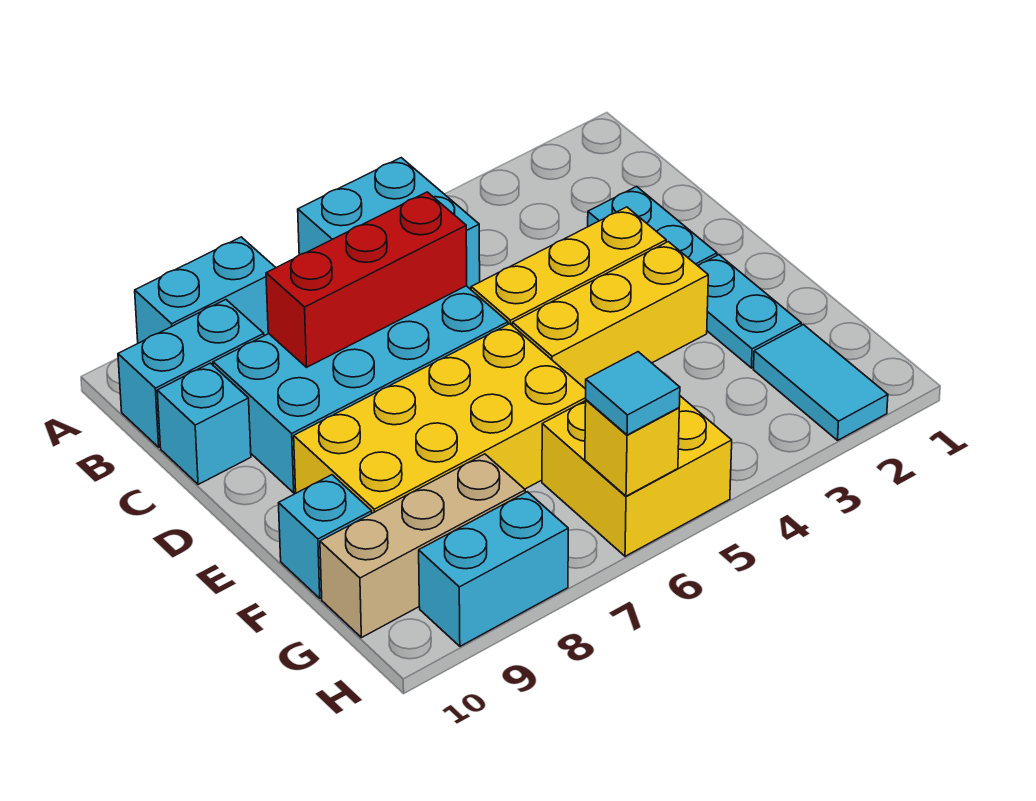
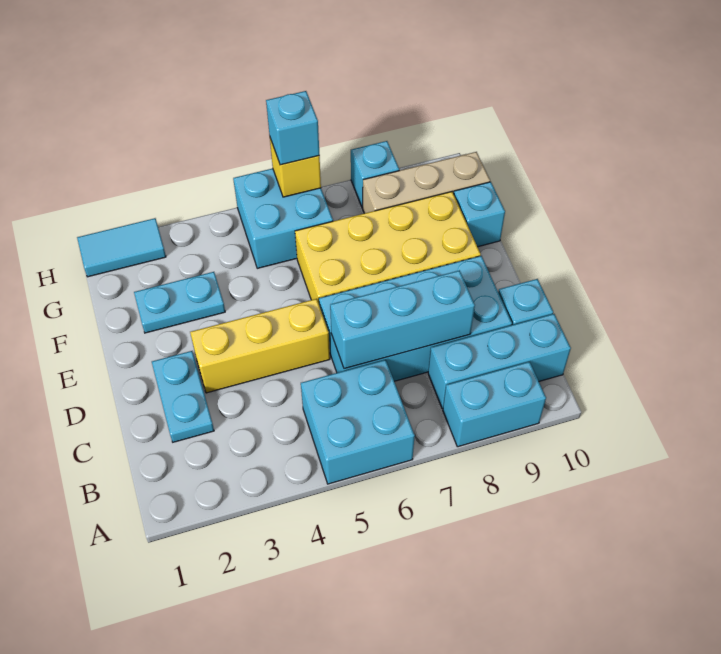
cyan brick B9:B10 level 1 -> cyan brick B8:B10 level 1
red brick C6:C8 level 2 -> cyan brick C6:C8 level 2
cyan plate E2:F2 level 1 -> cyan plate F2:F3 level 1
yellow brick E3:E5 level 1 -> none
cyan tile G2:H2 level 1 -> cyan tile H1:H2 level 1
yellow brick G5:H6 level 1 -> cyan brick G5:H6 level 1
cyan tile H6 level 3 -> cyan brick H6 level 3
cyan brick H8:H9 level 1 -> cyan brick H8 level 1

